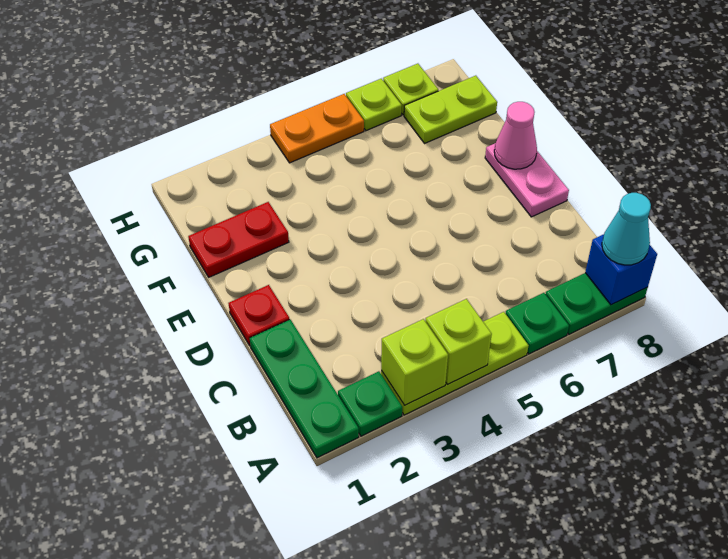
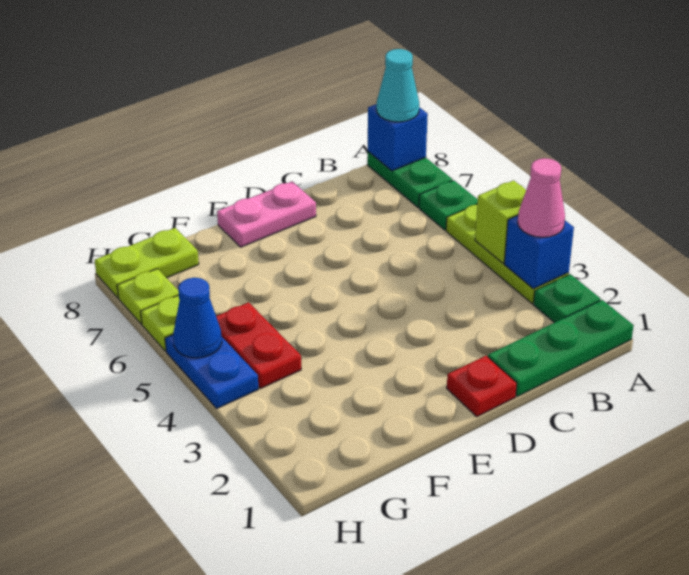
lime brick A3 level 2 -> blue brick A3 level 2
pink cone E8 level 2 -> pink cone A3 level 3
red plate F1:F2 level 1 -> red plate G4:G5 level 1
lime plate G7:G8 level 1 -> lime plate G8:H8 level 1
orange plate H4:H5 level 1 -> blue plate H4:H5 level 1
none -> blue cone H5 level 2

